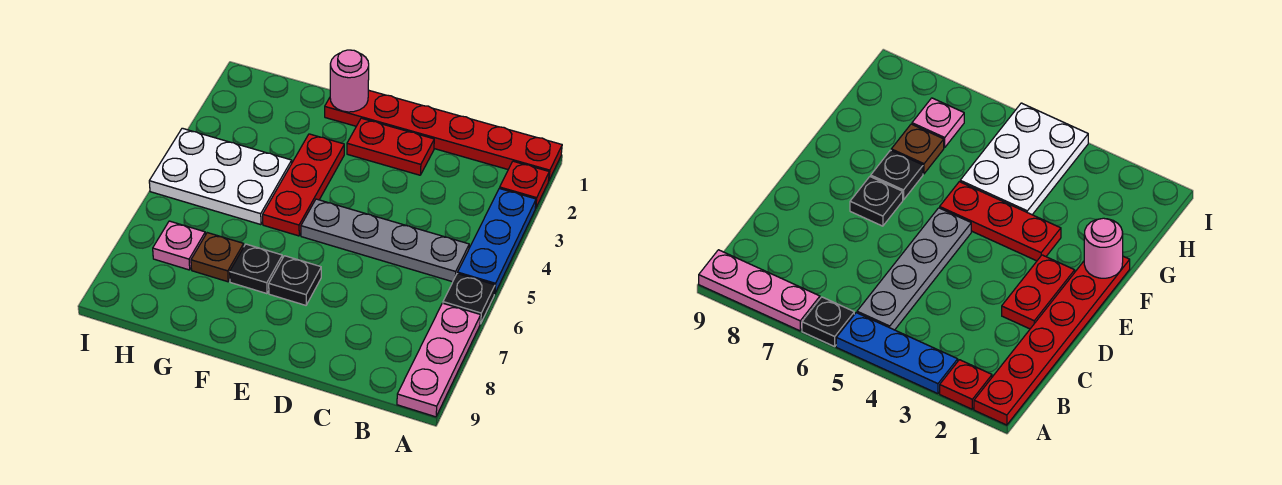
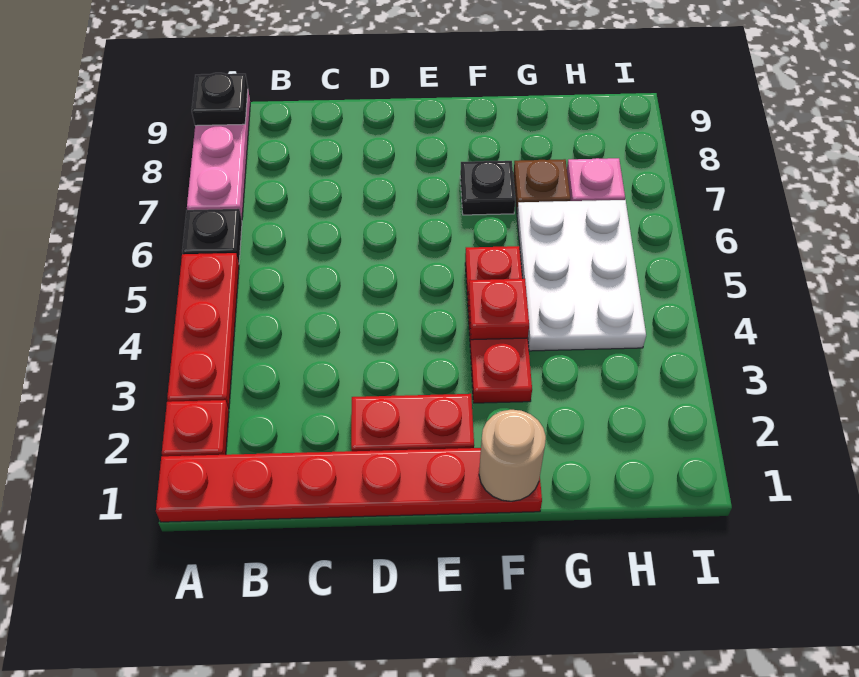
blue plate A3:A5 level 1 -> red plate A3:A5 level 1
grey plate B5:E5 level 1 -> none
black plate E7 level 1 -> black plate A9 level 2
pink round brick F1 level 2 -> tan round brick F1 level 2
none -> red plate F4 level 2
white plate G4:I5 level 1 -> white plate G4:H6 level 1

